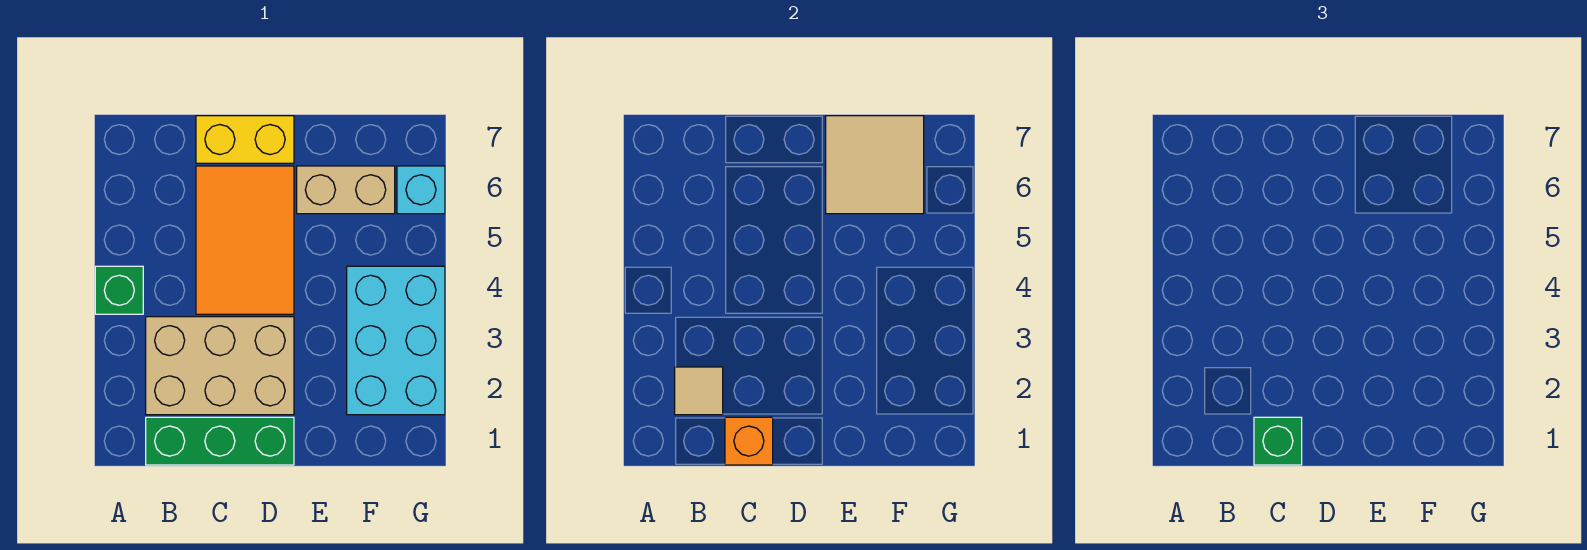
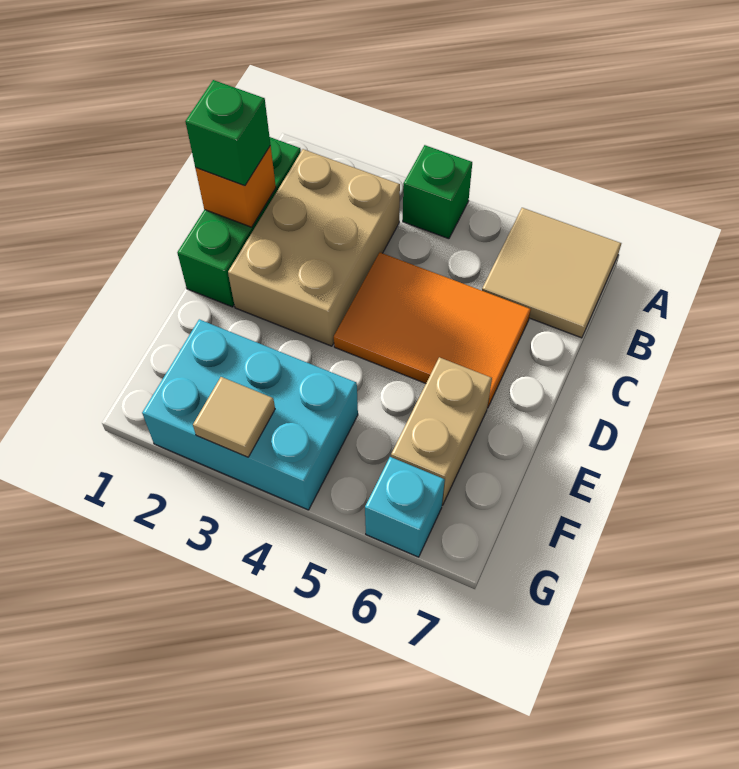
tan tile B2 level 2 -> tan tile G3 level 2
yellow brick C7:D7 level 1 -> none
tan tile E6:F7 level 2 -> tan tile A6:B7 level 1

